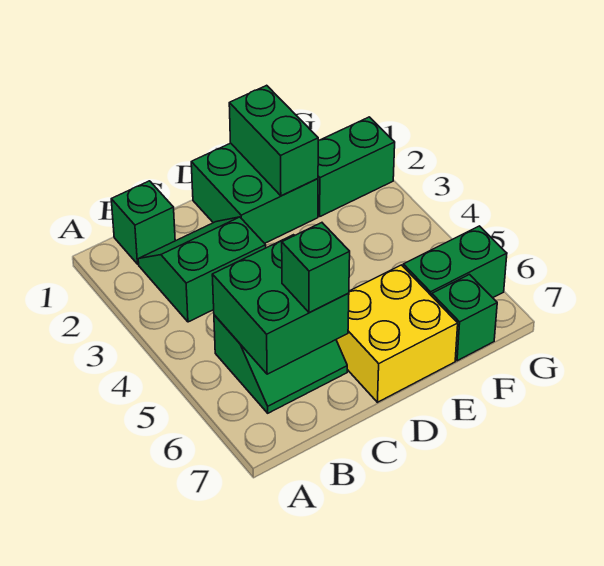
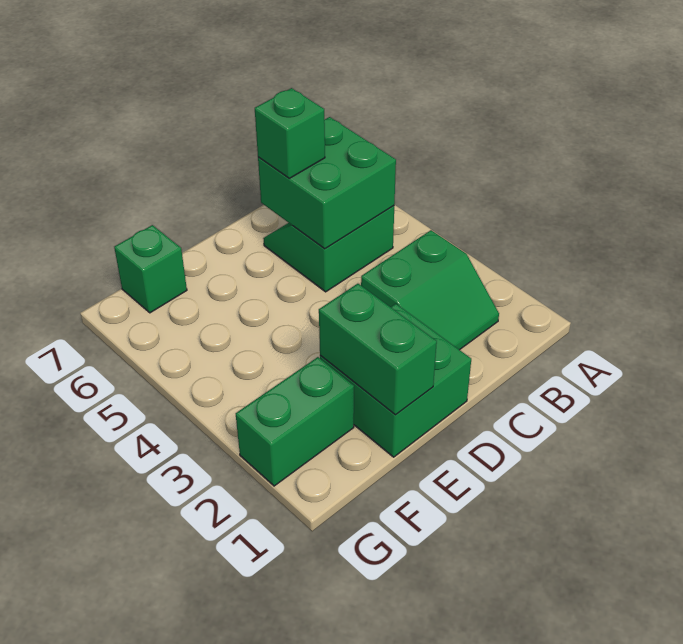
green brick B1 level 1 -> none
yellow brick D6:E7 level 1 -> none
green brick F6:G6 level 1 -> none

